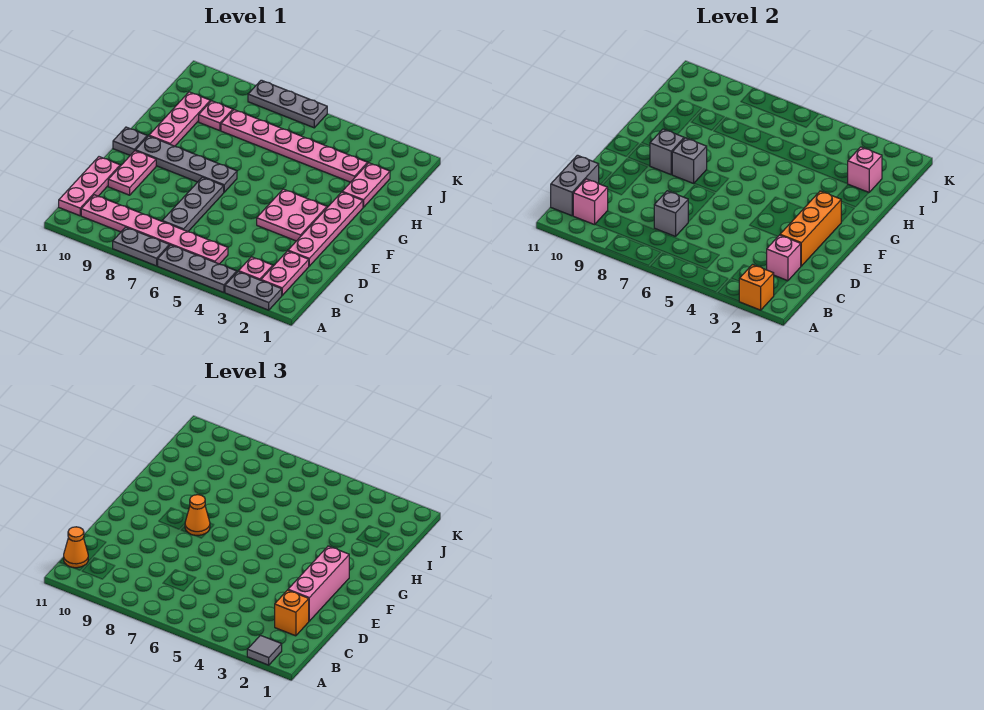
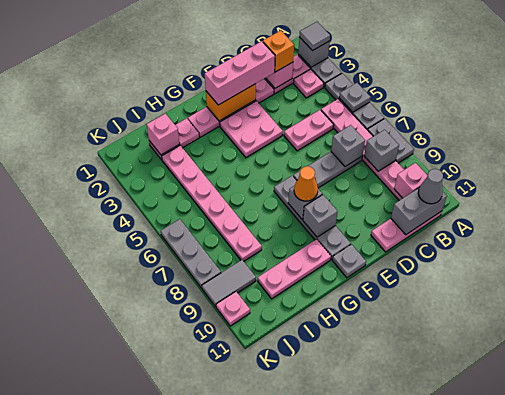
orange brick A2 level 2 -> grey brick A2 level 2
none -> grey plate A5 level 2
none -> grey brick B8 level 2
orange cone B11 level 3 -> grey cone B11 level 3
orange brick D2:F2 level 2 -> orange brick E2:F2 level 2
pink plate D10:E10 level 1 -> pink plate C5:D5 level 1
pink plate I9 level 1 -> pink plate K10 level 1
none -> grey tile J9:K9 level 1

